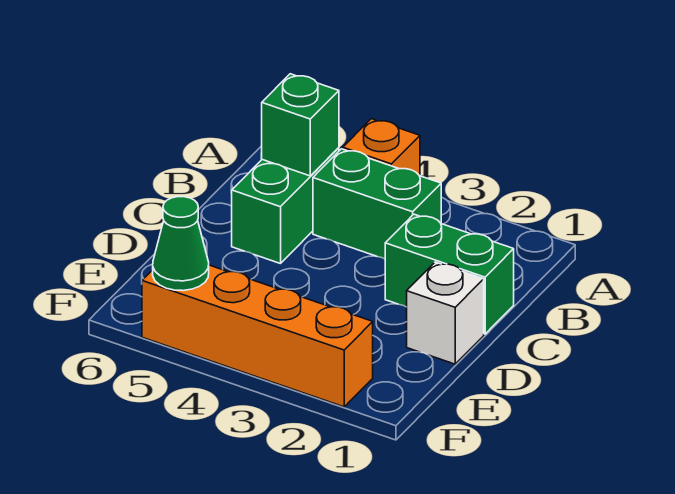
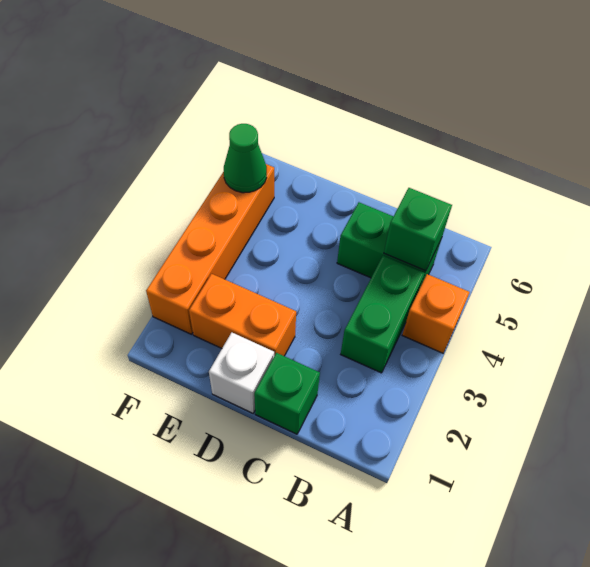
green brick C1:C2 level 1 -> green brick C1 level 1
none -> orange brick D2:E2 level 1

